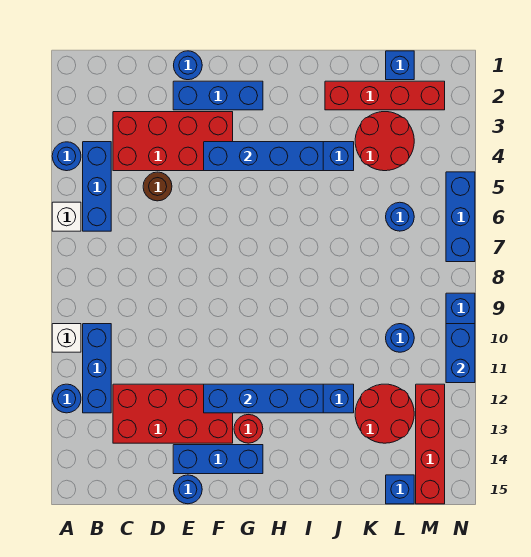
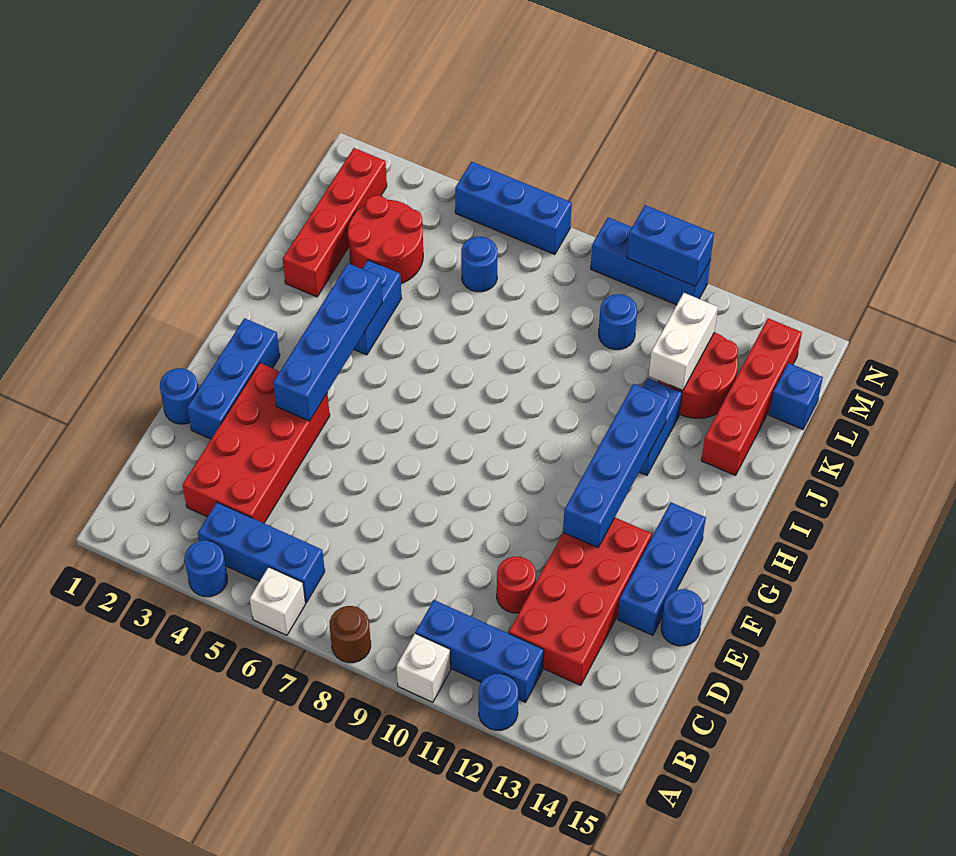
brown round brick D5 level 1 -> brown round brick A8 level 1
red round brick G13 level 1 -> red round brick D11 level 1
none -> white brick K12:L12 level 2
blue brick L1 level 1 -> none
red brick M12:M15 level 1 -> red brick J14:M14 level 1

